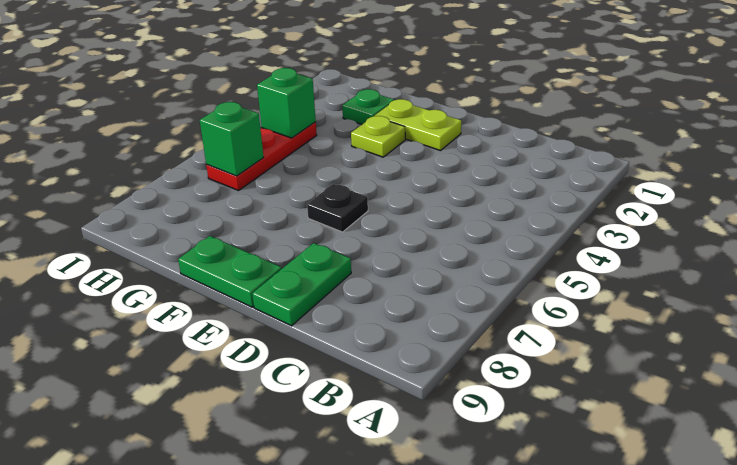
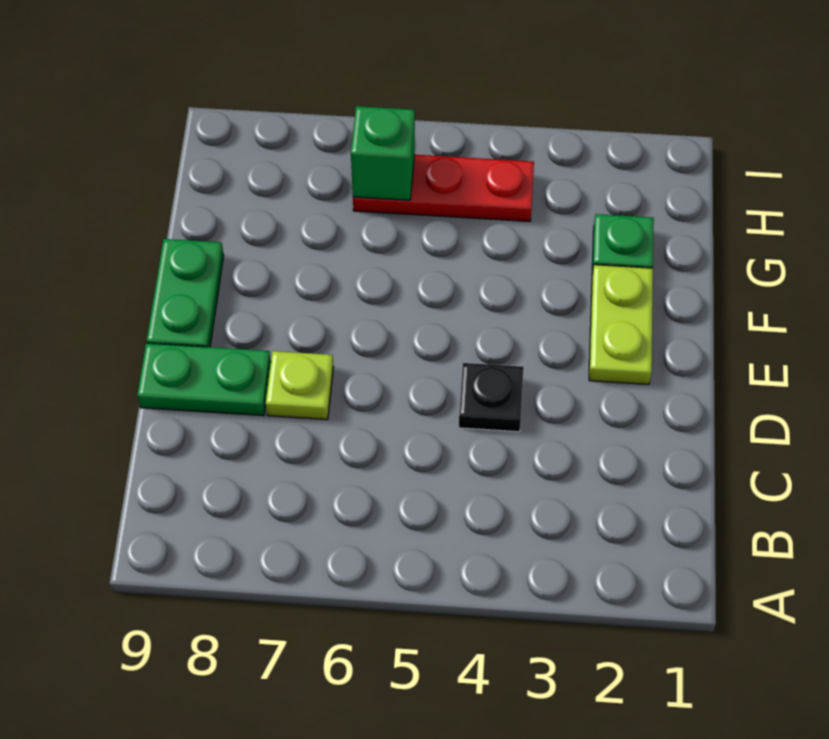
black plate E6 level 1 -> black plate D4 level 1
lime plate F3 level 1 -> lime plate D7 level 1
green brick H4 level 2 -> none

